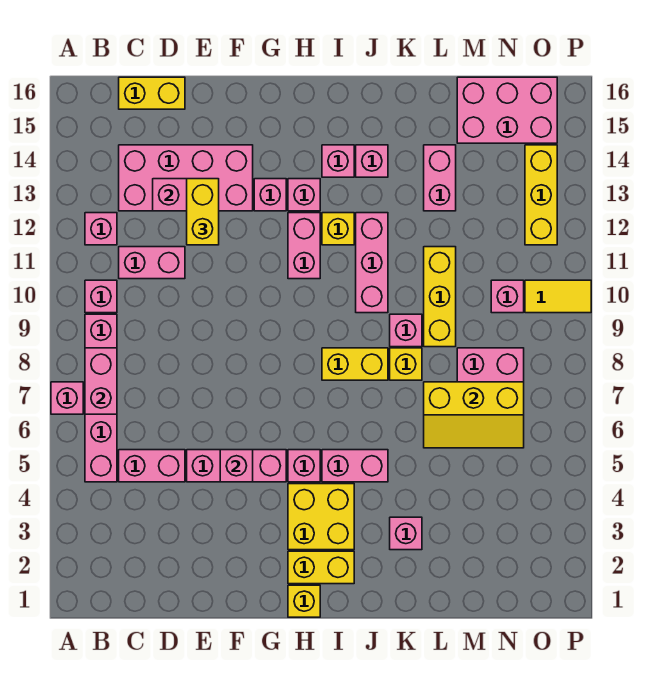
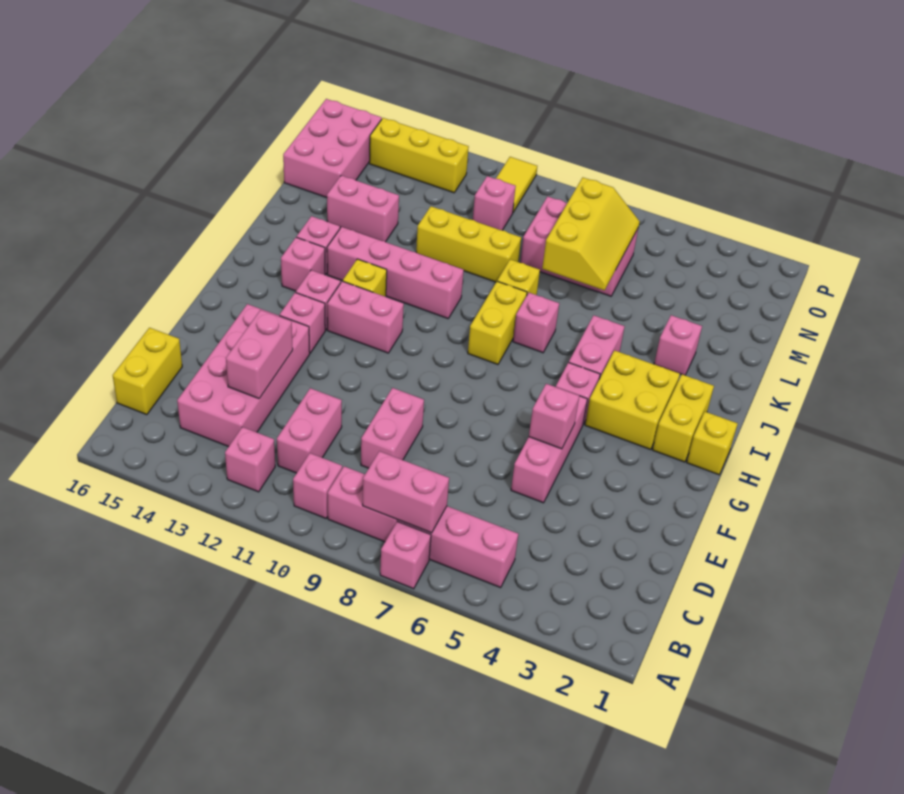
pink brick C5:D5 level 1 -> pink brick D9:E9 level 1
yellow brick E12:E13 level 3 -> none
pink brick J10:J12 level 1 -> pink brick J10:J13 level 1
pink brick K9 level 1 -> pink brick J7 level 1

